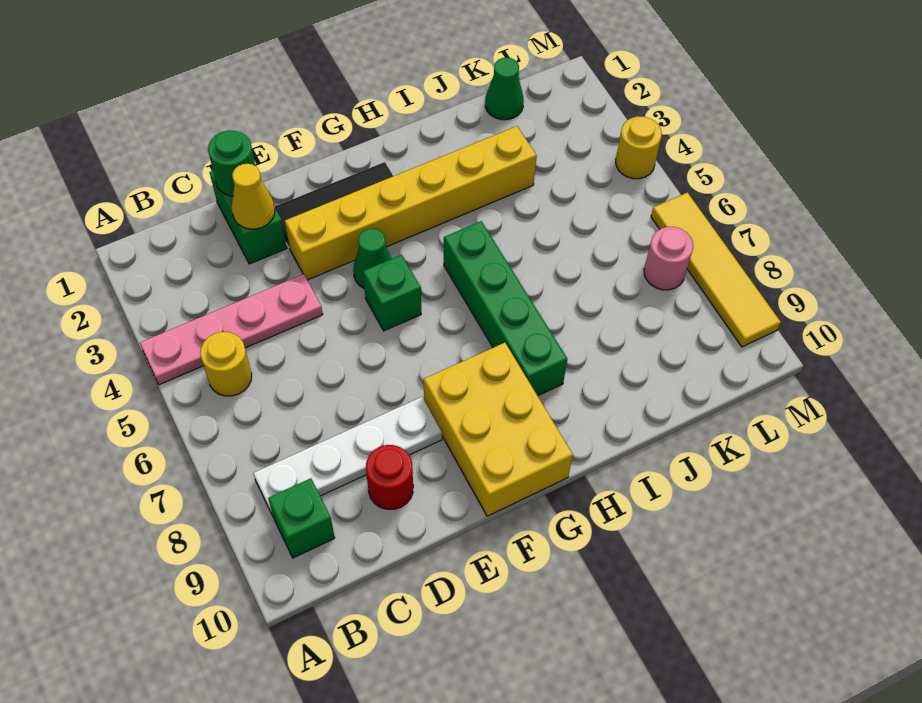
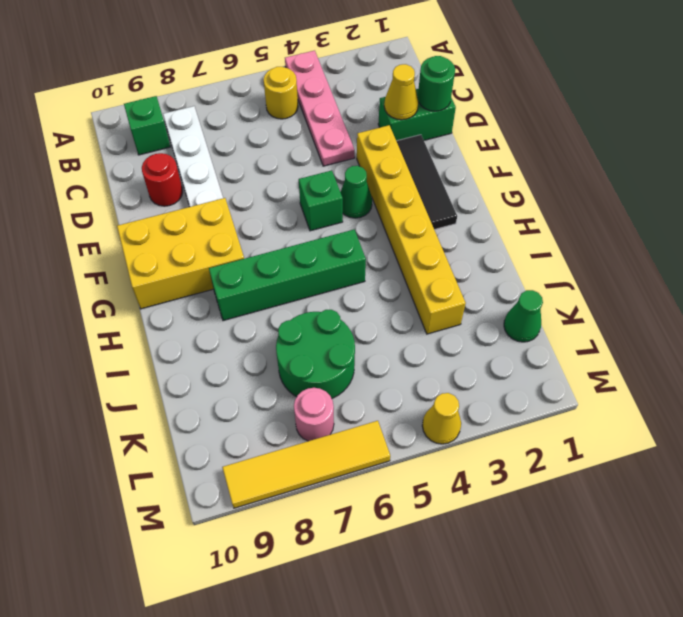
none -> green round brick J6:K7 level 1
yellow round brick M4 level 1 -> yellow cone M4 level 1

